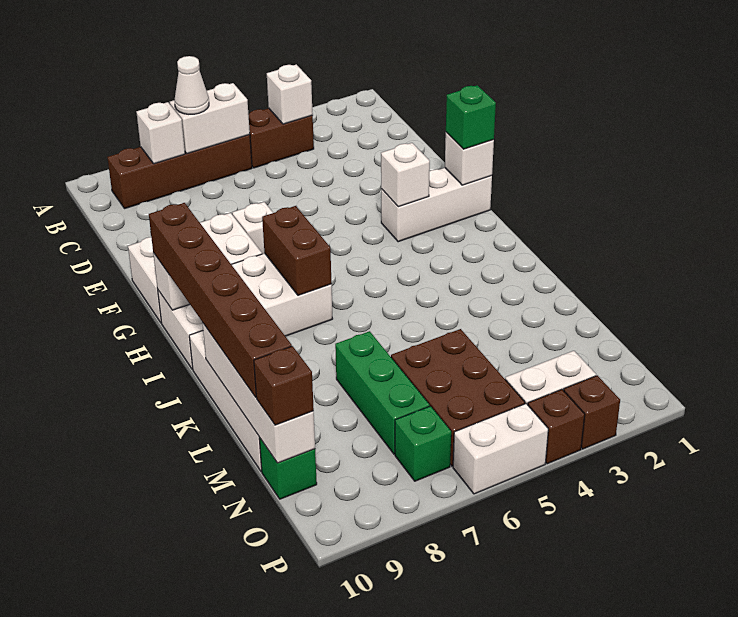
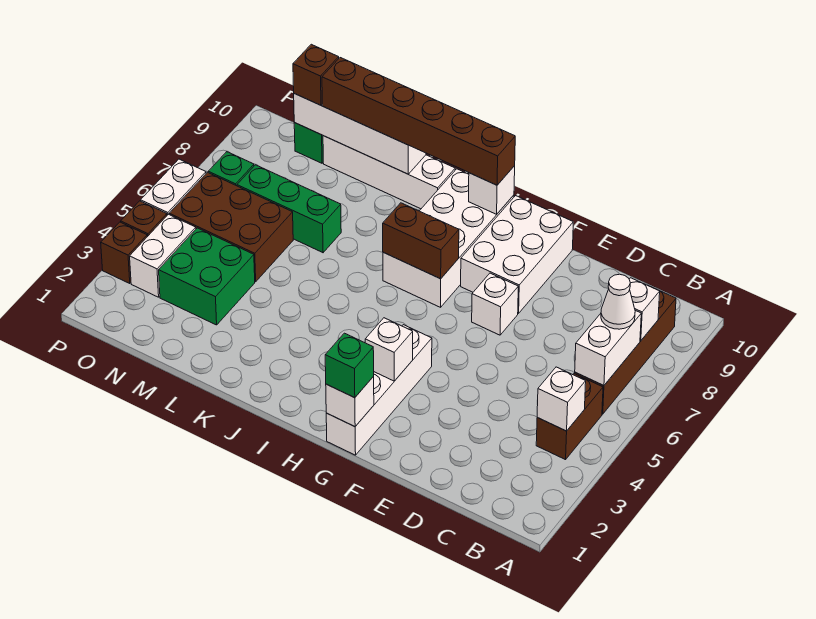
white brick G1:G3 level 1 -> white brick G1:G4 level 1
none -> green brick M3:N4 level 1

